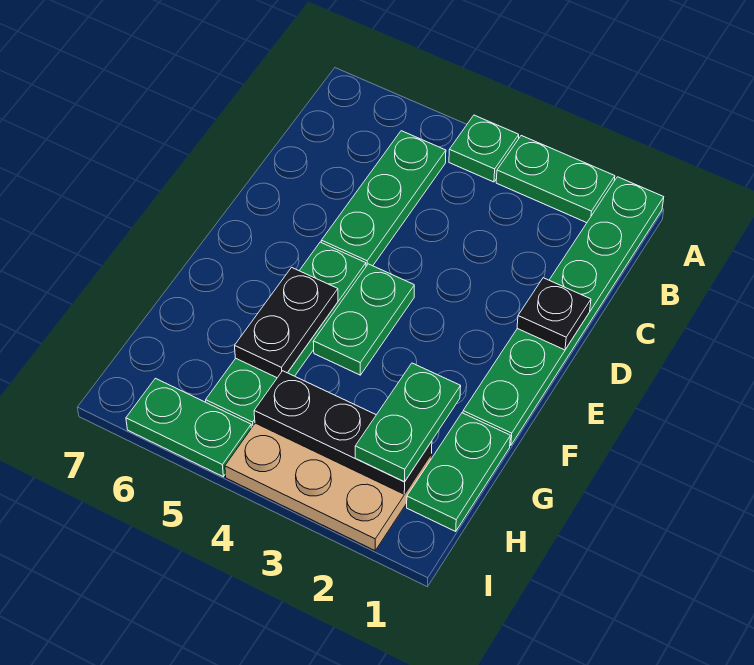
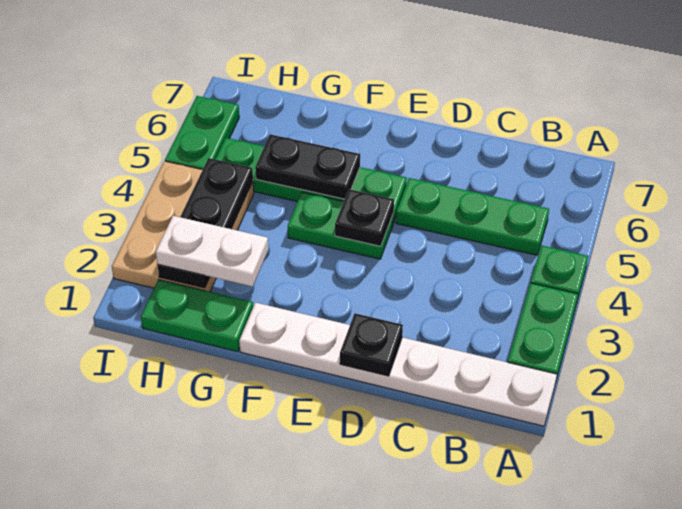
green plate A1:F1 level 1 -> white plate A1:F1 level 1
none -> black plate E4 level 2
green plate G2:H2 level 3 -> white plate G2:H2 level 3

